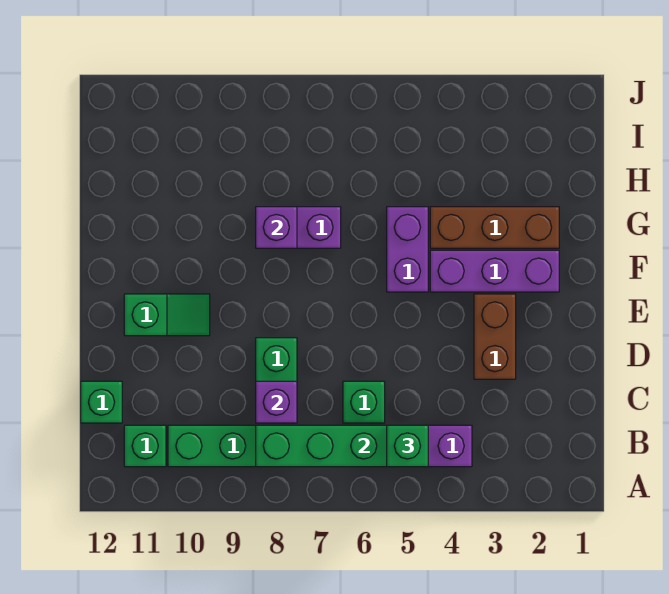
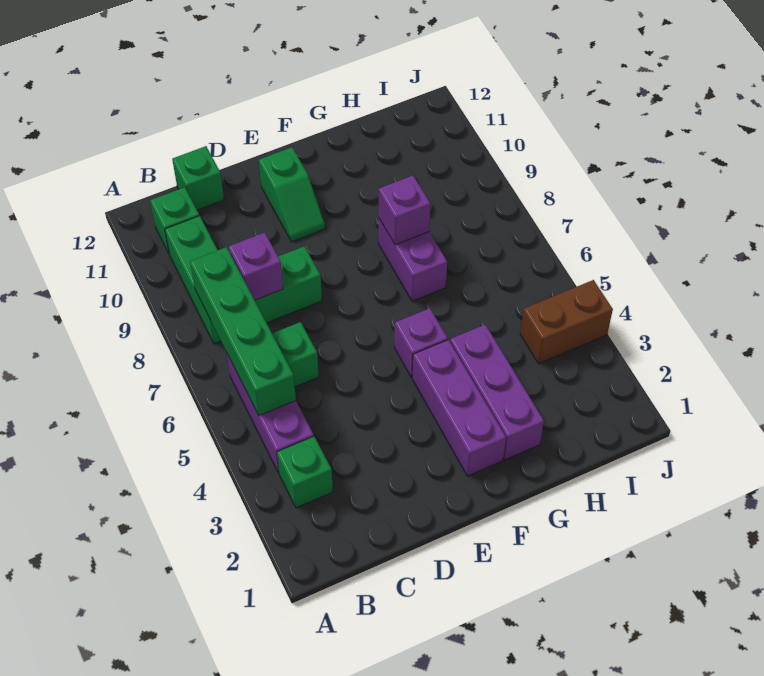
green brick B5 level 3 -> green brick B3 level 1
brown brick D3:E3 level 1 -> brown brick I4:J4 level 1
purple brick F5:G5 level 1 -> purple brick F5 level 1
brown brick G2:G4 level 1 -> purple brick G2:G4 level 1

